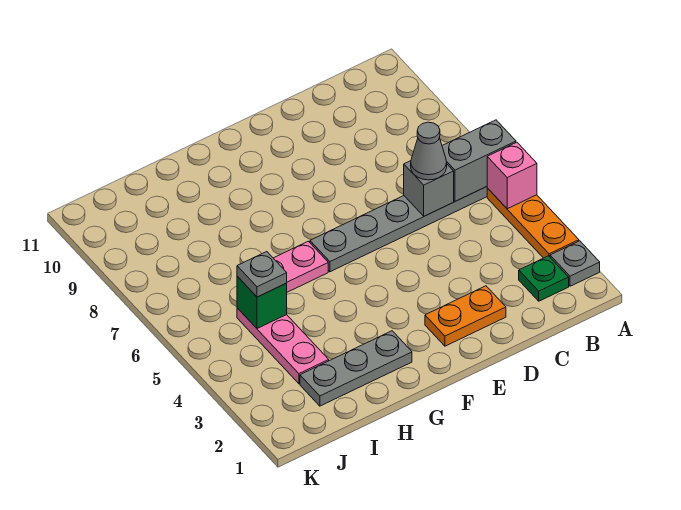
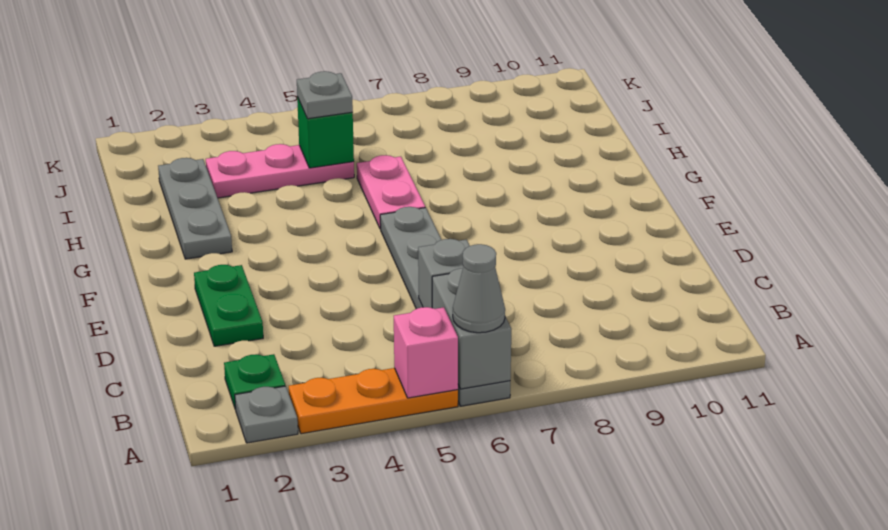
grey cone C6 level 3 -> grey cone A6 level 3
orange plate D2:E2 level 1 -> green plate D2:E2 level 1

